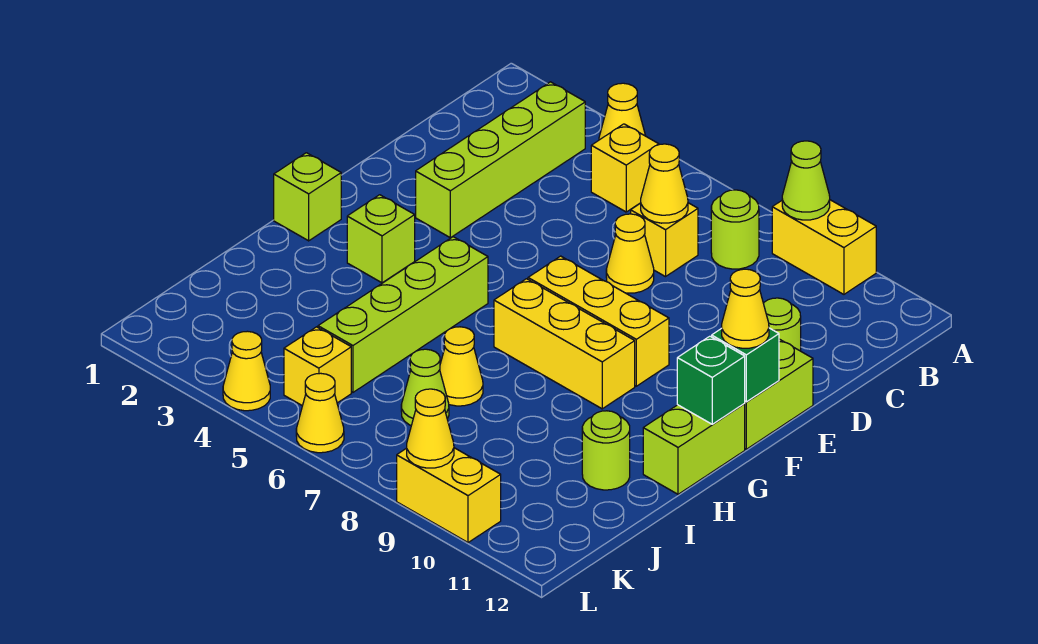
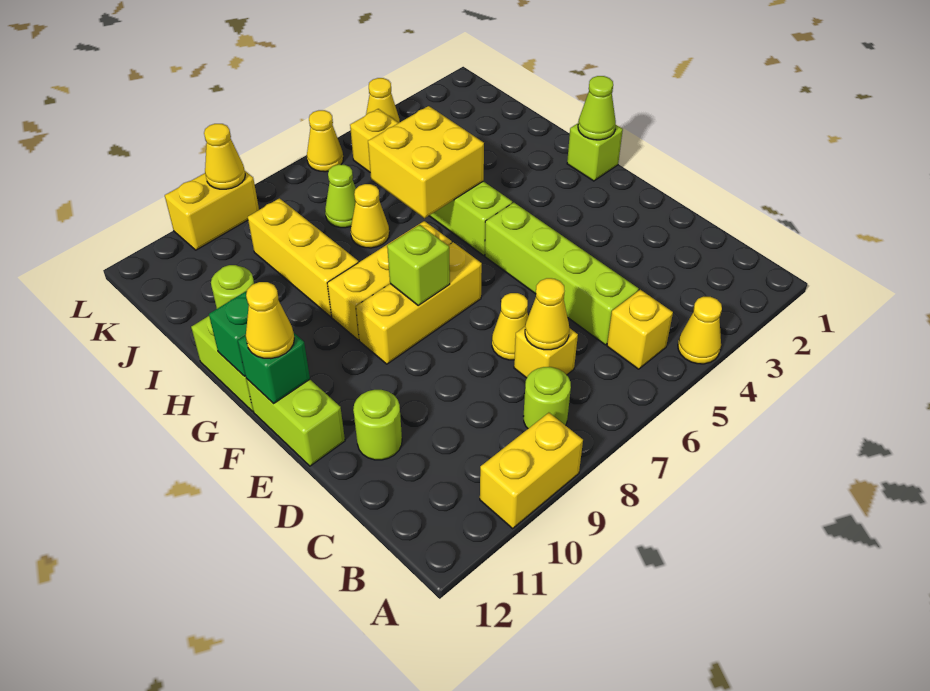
lime cone A9 level 2 -> lime cone G1 level 2
lime brick B3:E3 level 1 -> lime brick C5:F5 level 1
lime brick G3 level 1 -> lime brick F8 level 2
none -> yellow brick H5:I6 level 2
none -> yellow brick H9:J9 level 1

